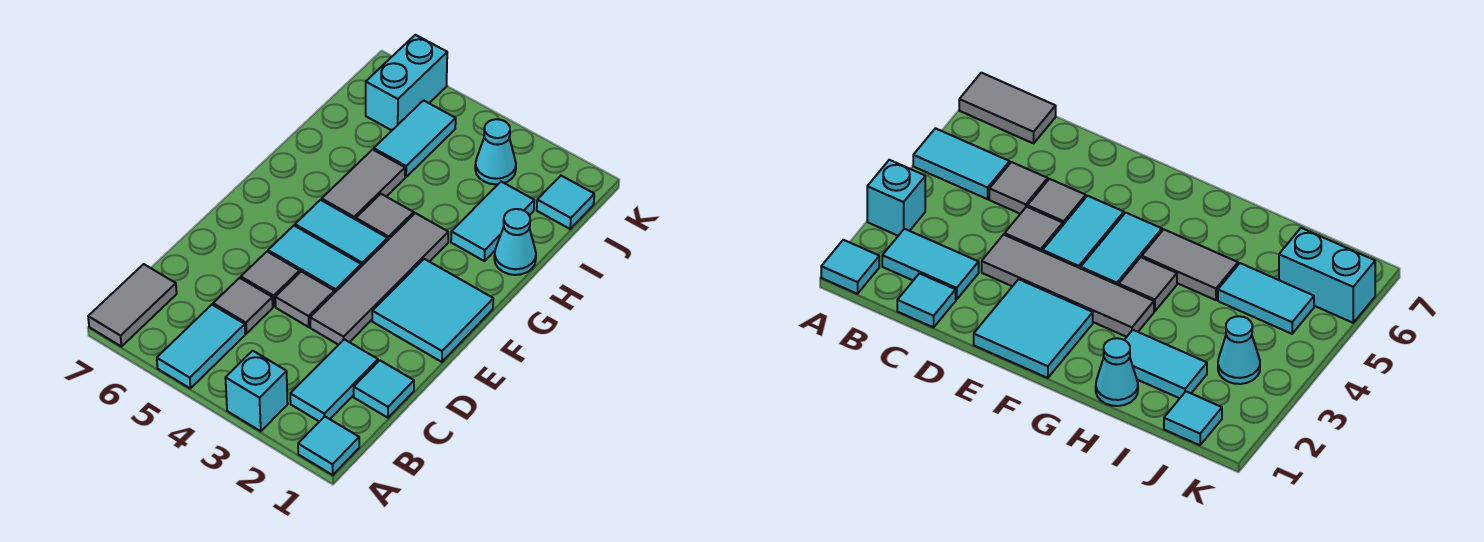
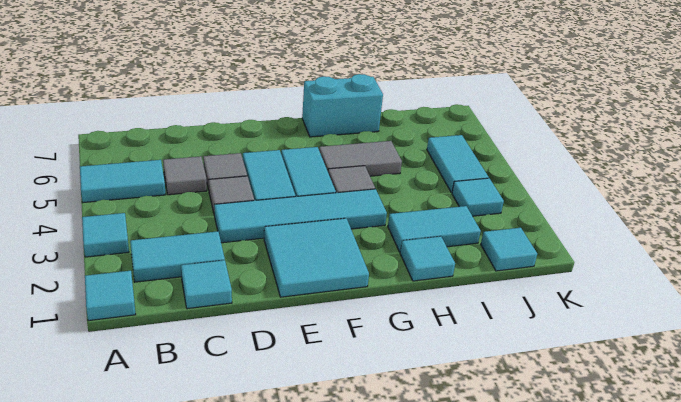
cyan brick A3 level 1 -> cyan tile A3 level 1
grey tile A7:B7 level 1 -> none
grey tile D3:G3 level 1 -> cyan tile D3:G3 level 1
cyan cone H1 level 1 -> cyan tile H1 level 1
cyan tile I5:J5 level 1 -> cyan tile J4:J5 level 1
cyan cone J3 level 1 -> cyan tile J3 level 1
cyan brick J6:K6 level 1 -> cyan brick G7:H7 level 1

